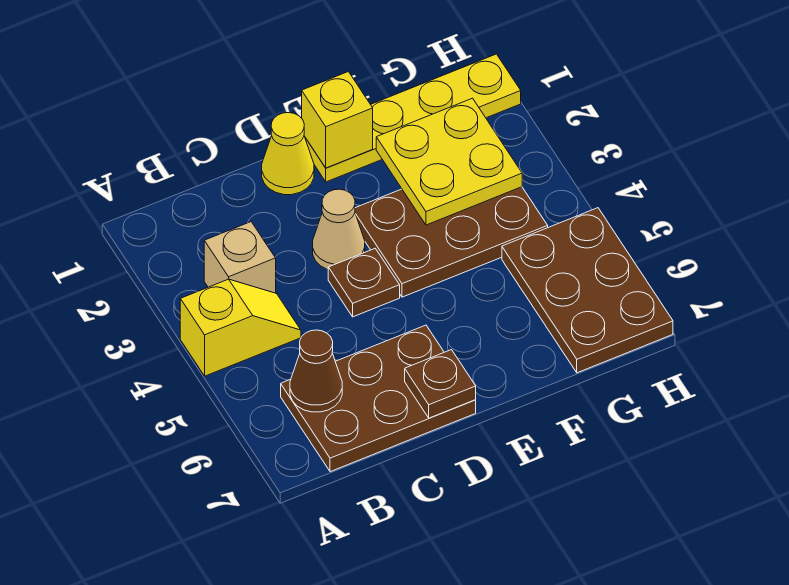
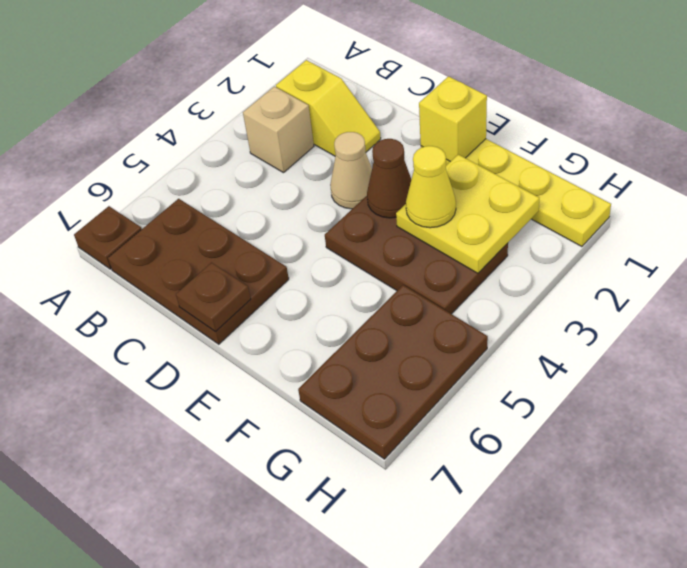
yellow slope A4:B4 level 1 top A -> yellow slope B2:C2 level 1 top B
brown cone B6 level 2 -> brown cone E3 level 2
yellow cone D1 level 1 -> yellow cone F3 level 3
brown plate D4 level 1 -> brown plate A7 level 1

